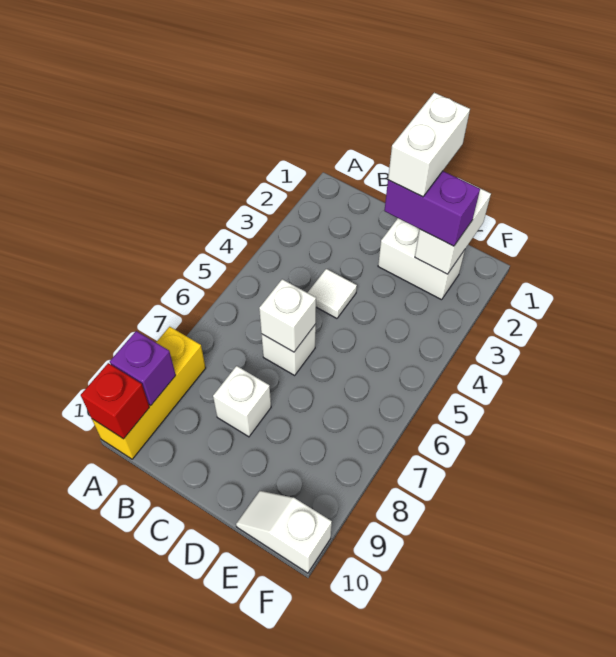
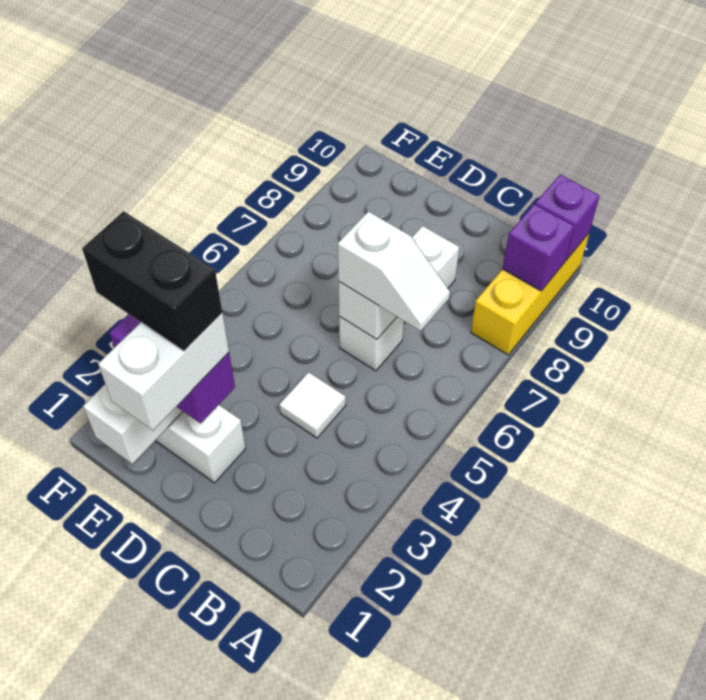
red brick A10 level 2 -> purple brick A10 level 2
none -> black brick D2:E2 level 5
white slope E10:F10 level 1 top F -> white slope B6:C6 level 3 top C

